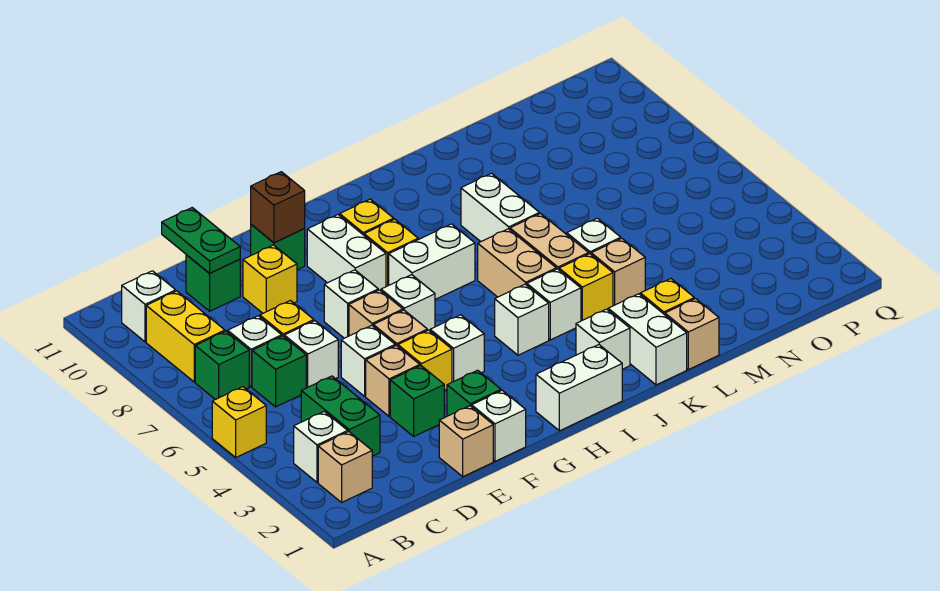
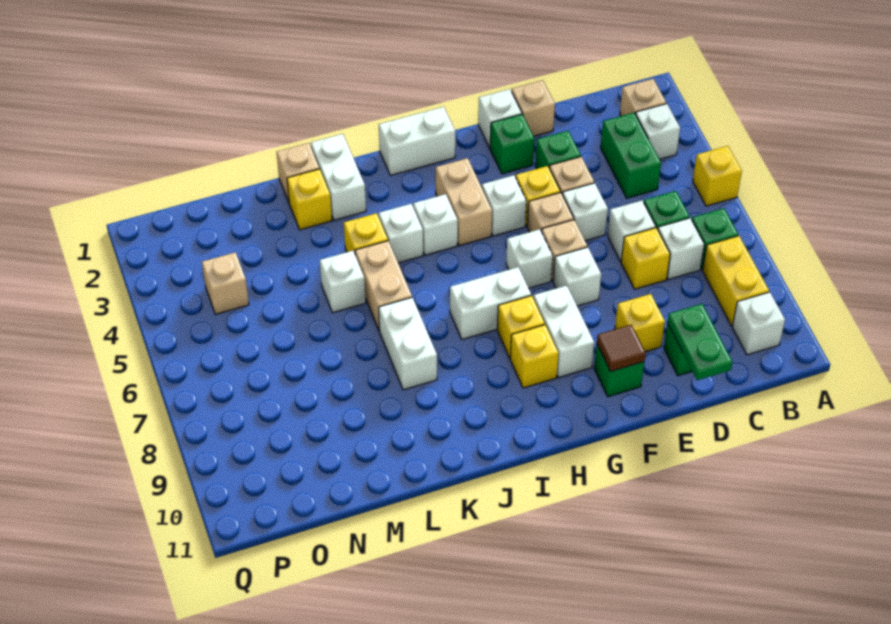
brown brick F10 level 2 -> brown tile F10 level 2
white brick J2 level 1 -> none
tan brick J5:J6 level 1 -> tan brick H3:H4 level 1
tan brick L4 level 1 -> tan brick O4 level 1

